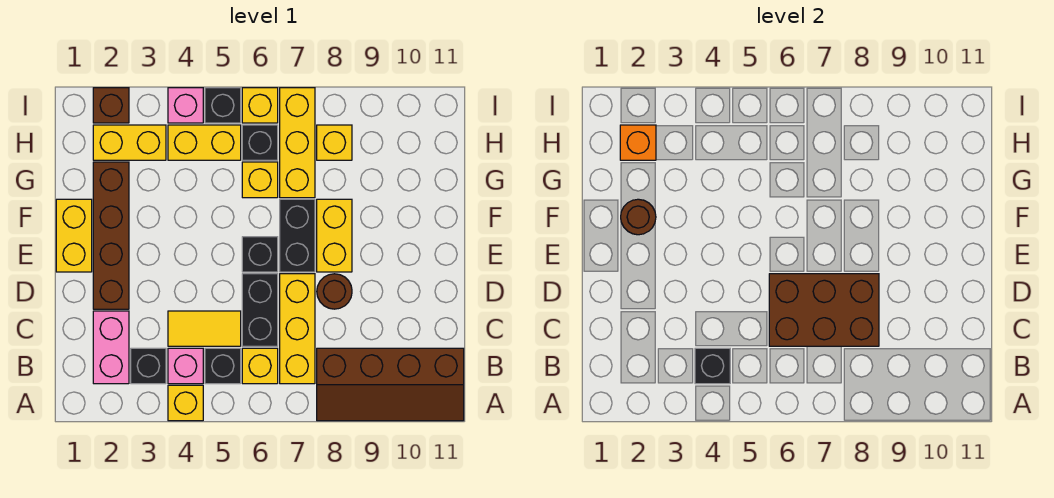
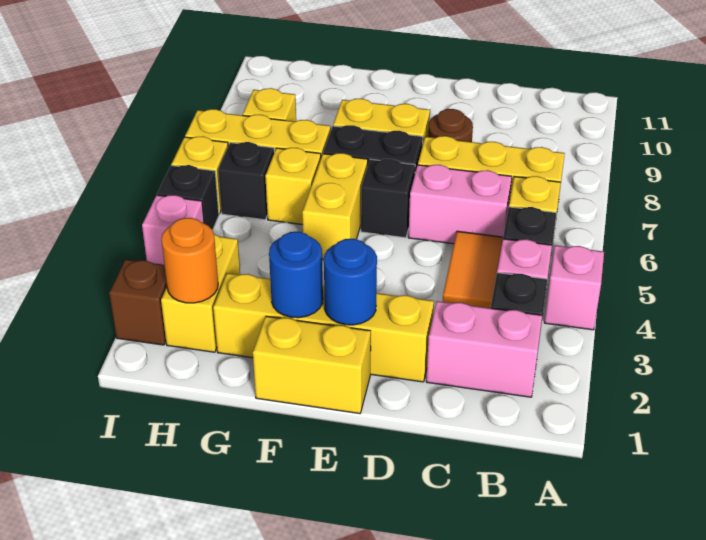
yellow brick A4 level 1 -> pink brick A4 level 1
brown slope A8:B11 level 1 top B -> none
black brick B4 level 2 -> none
yellow tile C4:C5 level 1 -> orange tile C4:C5 level 1
black brick C6:D6 level 1 -> pink brick C6:D6 level 1
brown brick C6:D8 level 2 -> none
brown brick D2:G2 level 1 -> yellow brick D2:G2 level 1
none -> blue round brick E2 level 2
brown round brick F2 level 2 -> blue round brick F2 level 2
orange brick H2 level 2 -> orange round brick H2 level 2
yellow brick H4:H5 level 1 -> yellow brick F5:F6 level 1

